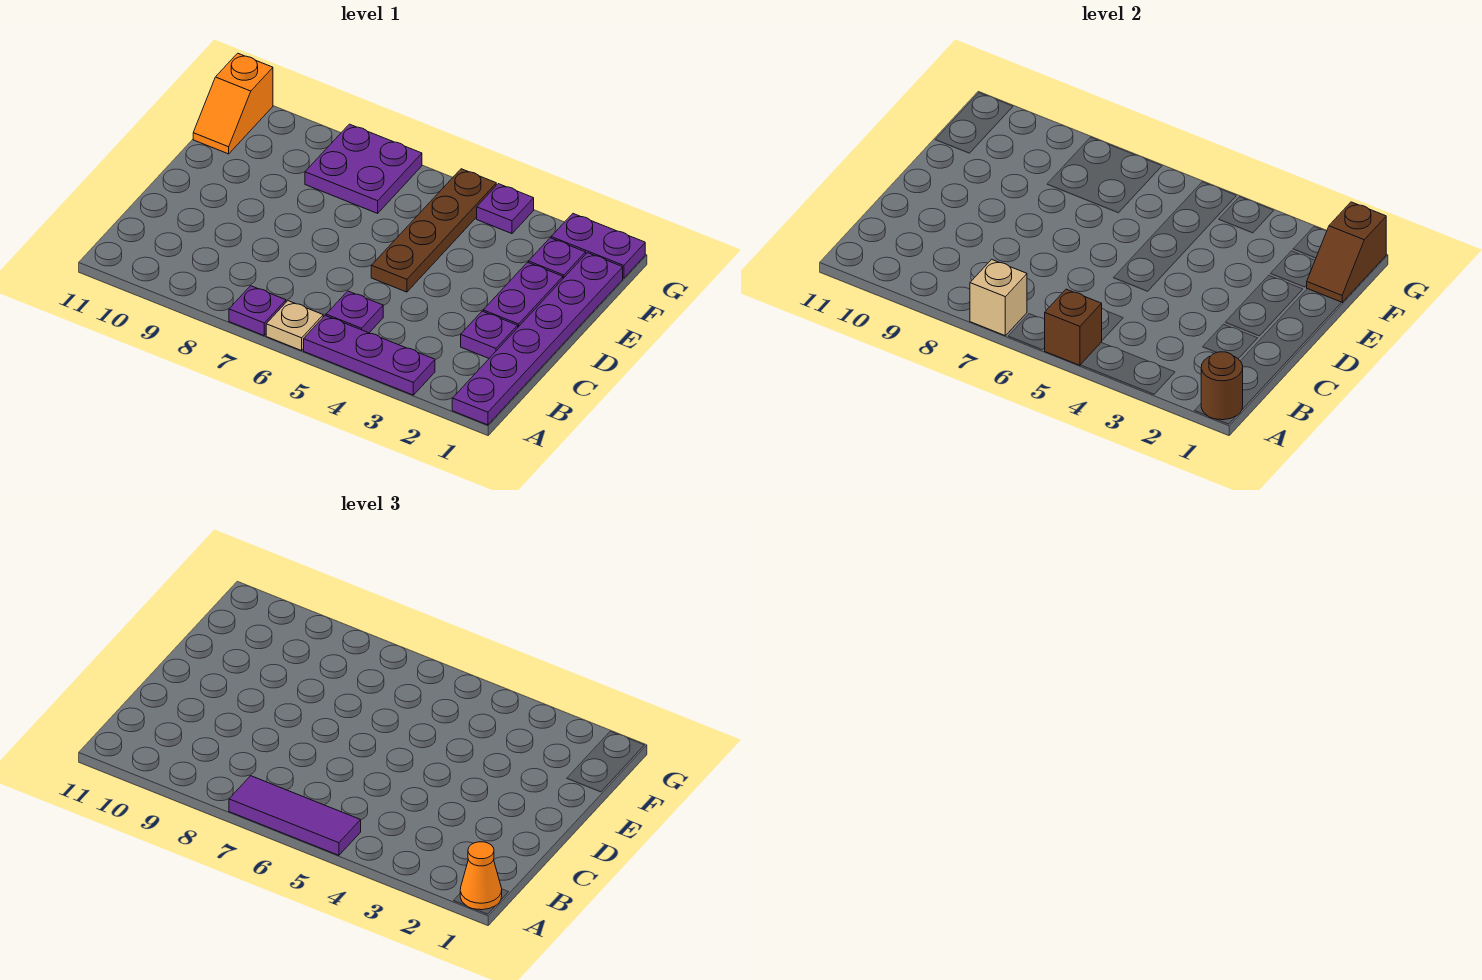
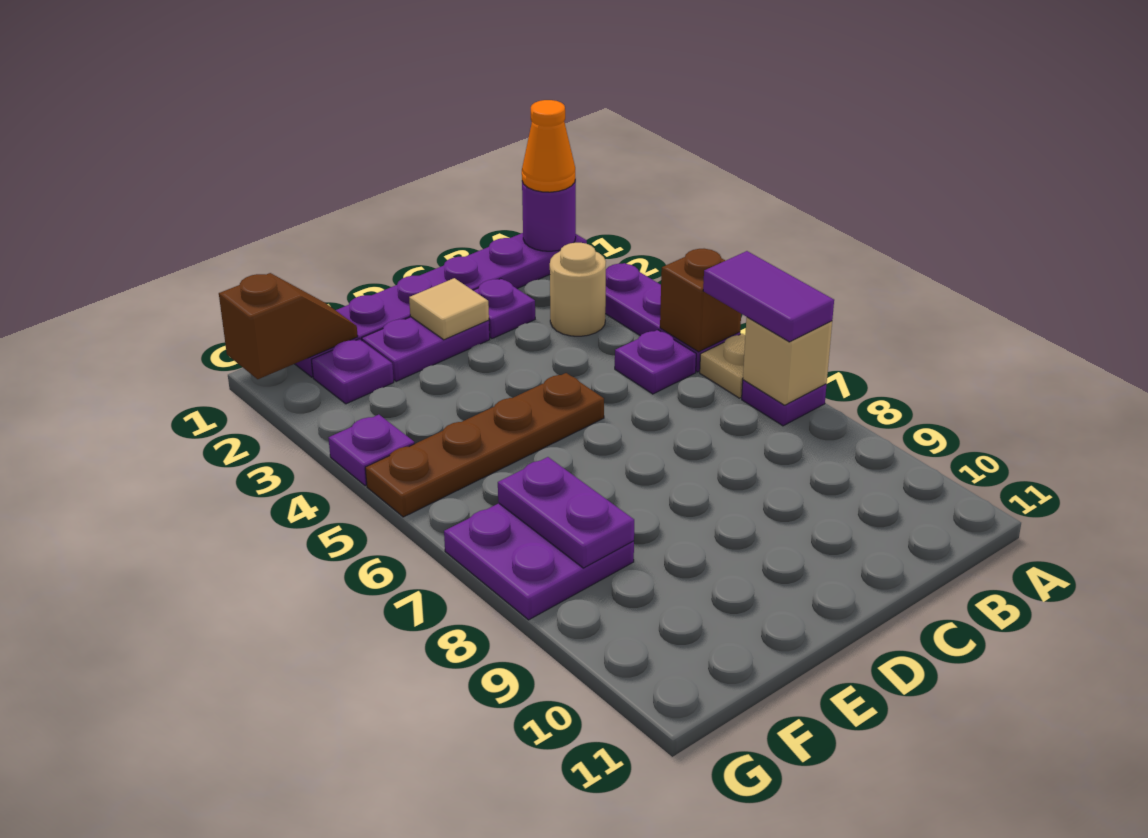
brown round brick A1 level 2 -> purple round brick A1 level 2
purple tile A5:A7 level 3 -> purple tile A6:A7 level 3
none -> tan round brick B3 level 1
none -> tan tile D2 level 2
orange slope F11:G11 level 1 top G -> none
purple plate G1:G2 level 1 -> purple plate F7:F8 level 2

